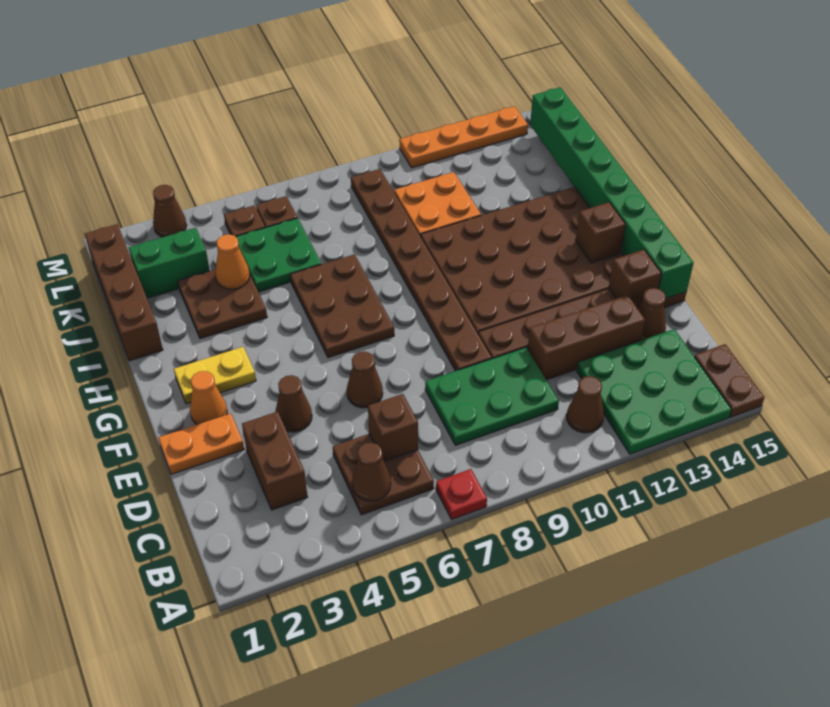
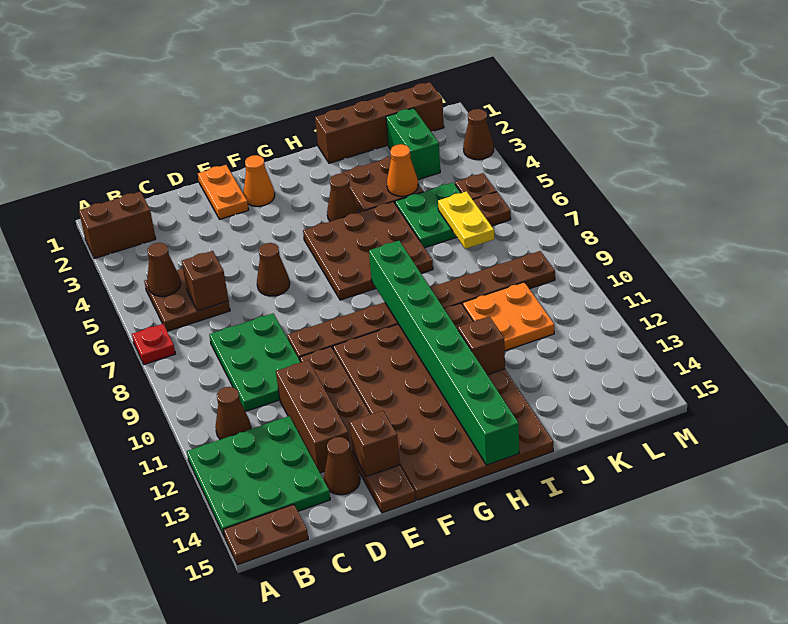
brown brick C3:D3 level 1 -> brown brick A2:B2 level 1
brown cone E4 level 1 -> brown cone H4 level 1
green brick E15:L15 level 2 -> green brick H8:H15 level 2
yellow plate G2:G3 level 1 -> yellow plate K6:K7 level 2
brown plate G6:I7 level 1 -> brown plate G5:I7 level 1
brown brick G14 level 2 -> brown brick I12 level 2
orange plate M11:M14 level 1 -> none

